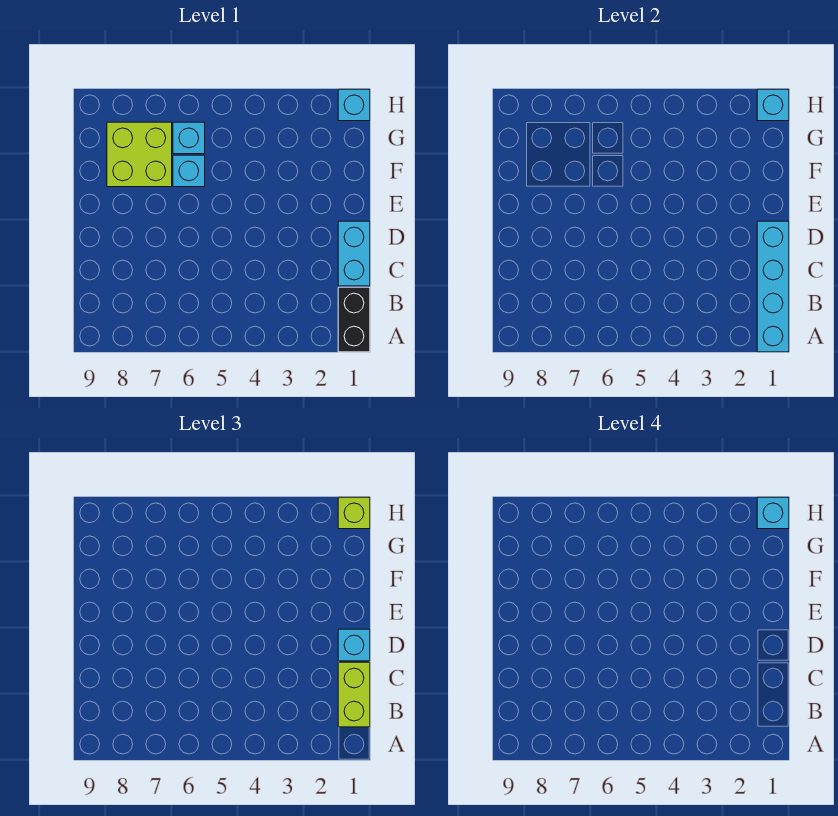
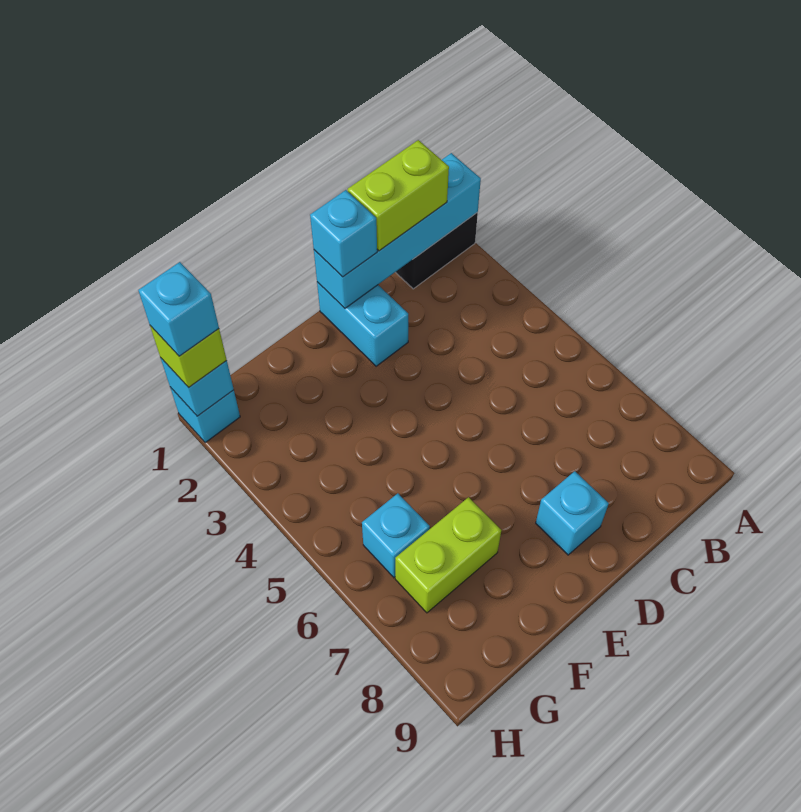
cyan brick C1:D1 level 1 -> cyan brick D1:D2 level 1
cyan brick F6 level 1 -> cyan brick D8 level 1
lime brick F7:G8 level 1 -> lime brick F7:G7 level 1

